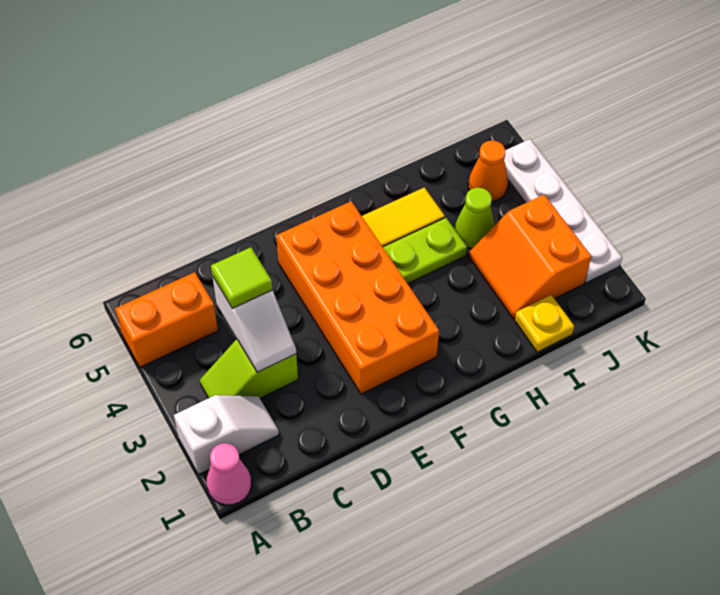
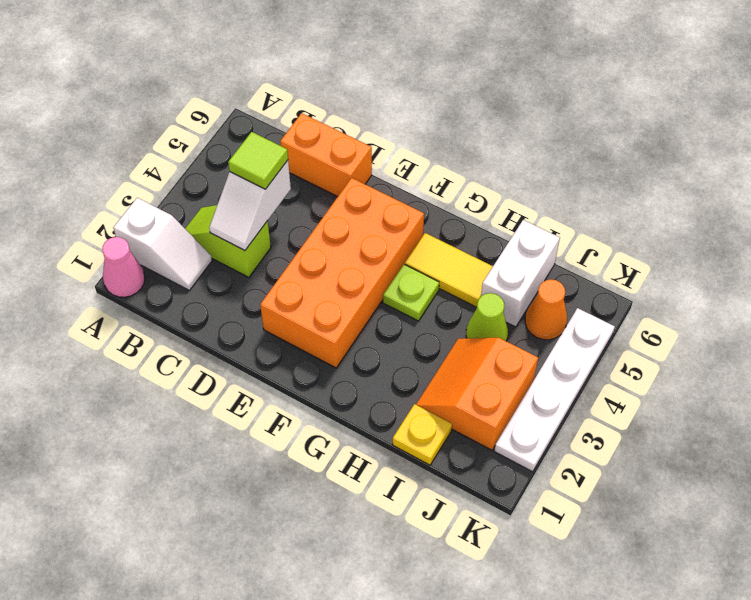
orange brick A5:B5 level 1 -> orange brick C6:D6 level 1
lime plate G4:H4 level 1 -> lime plate G4 level 1
none -> white brick I5:I6 level 1

